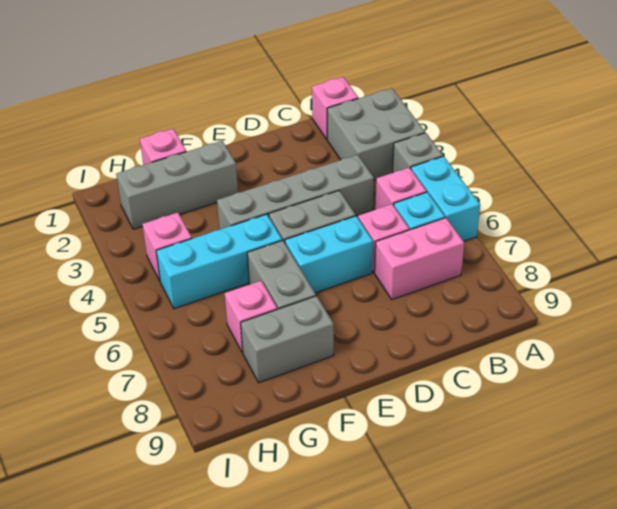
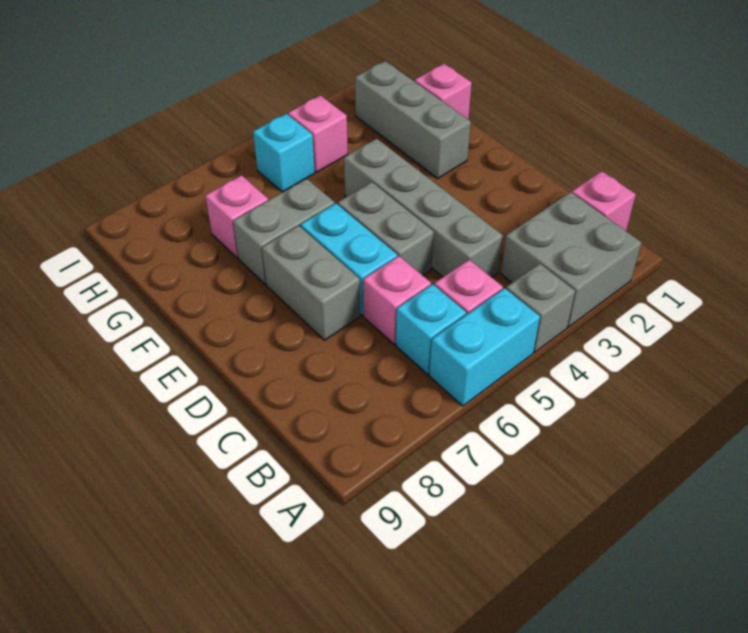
pink brick B7:C7 level 1 -> none
cyan brick F5:H5 level 1 -> cyan brick H5 level 1
grey brick F8:G8 level 1 -> grey brick D7:E7 level 1

